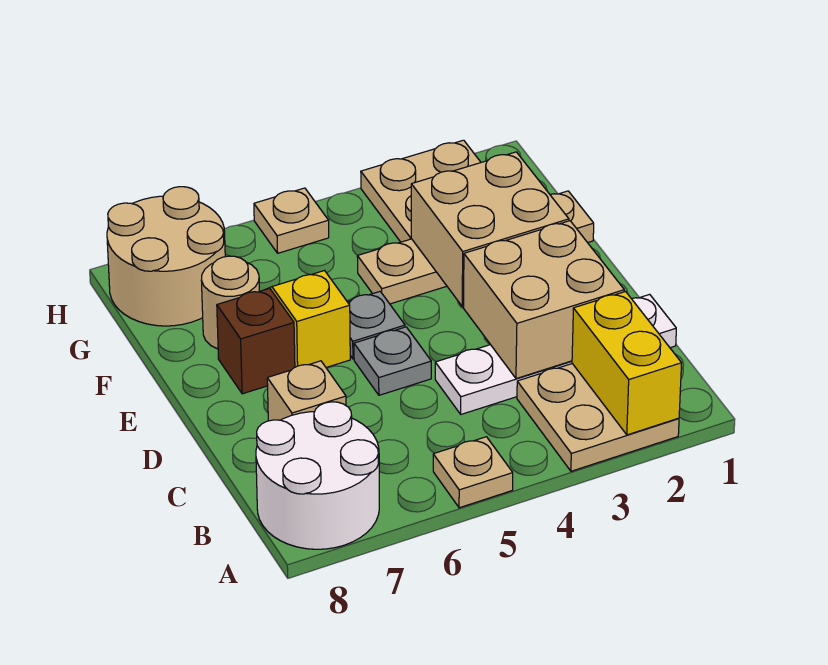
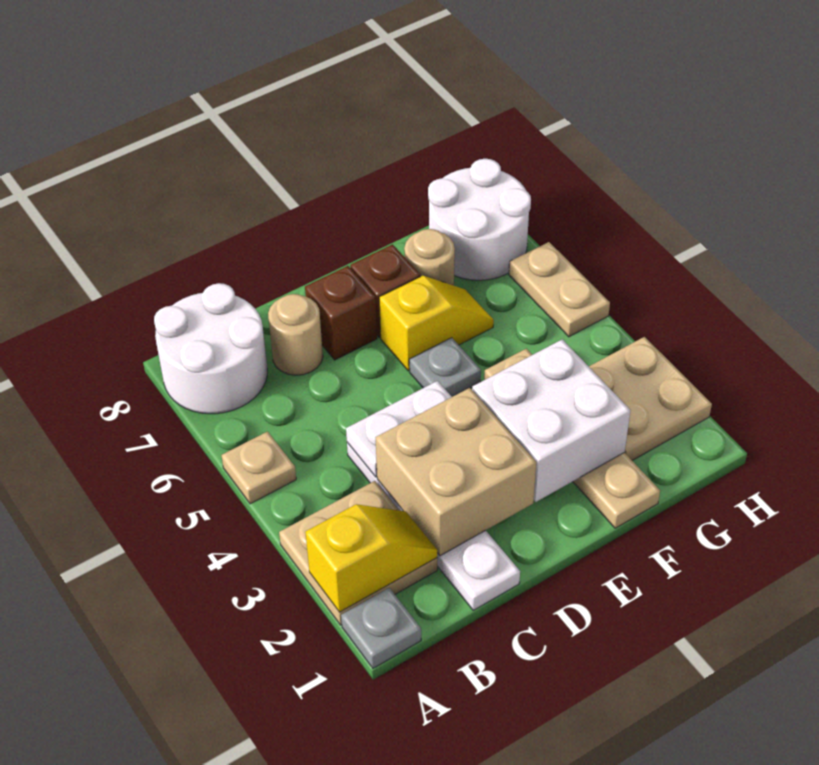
yellow brick A2:B2 level 2 -> yellow slope A2:B2 level 2 top A
none -> white plate C4:D4 level 2
tan brick C7 level 1 -> tan round brick C7 level 1
grey plate D5 level 1 -> grey plate A1 level 1
none -> brown brick D7 level 1
tan brick E2:F3 level 2 -> white brick E2:F3 level 2
tan round brick G7:H8 level 1 -> white round brick G7:H8 level 1
tan plate H5 level 1 -> tan plate H5:H6 level 1

